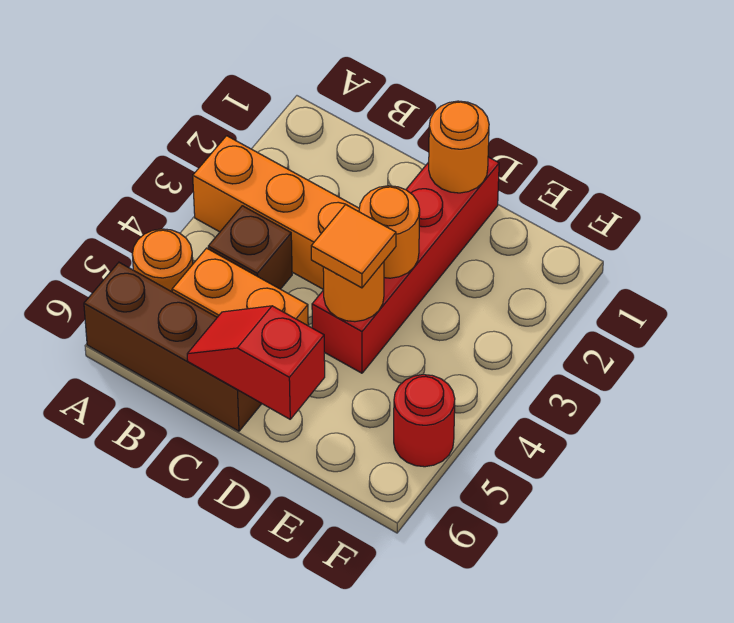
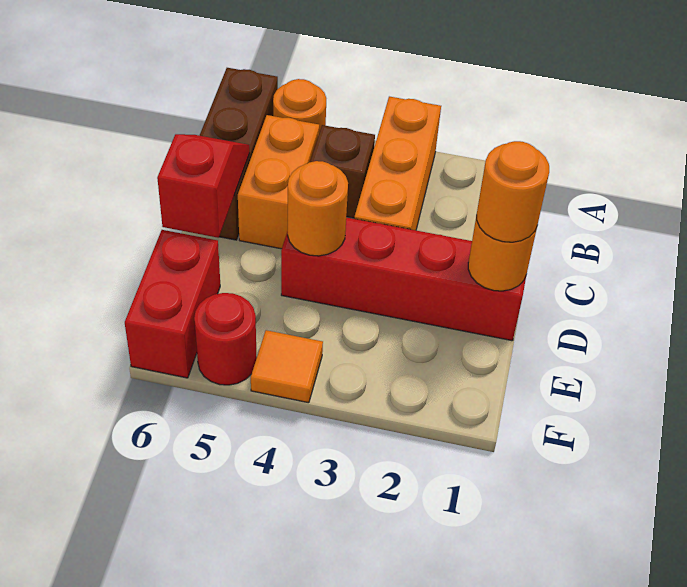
orange round brick D3 level 2 -> orange round brick D1 level 3
orange tile D4 level 3 -> orange tile F4 level 1
none -> red brick E6:F6 level 1

